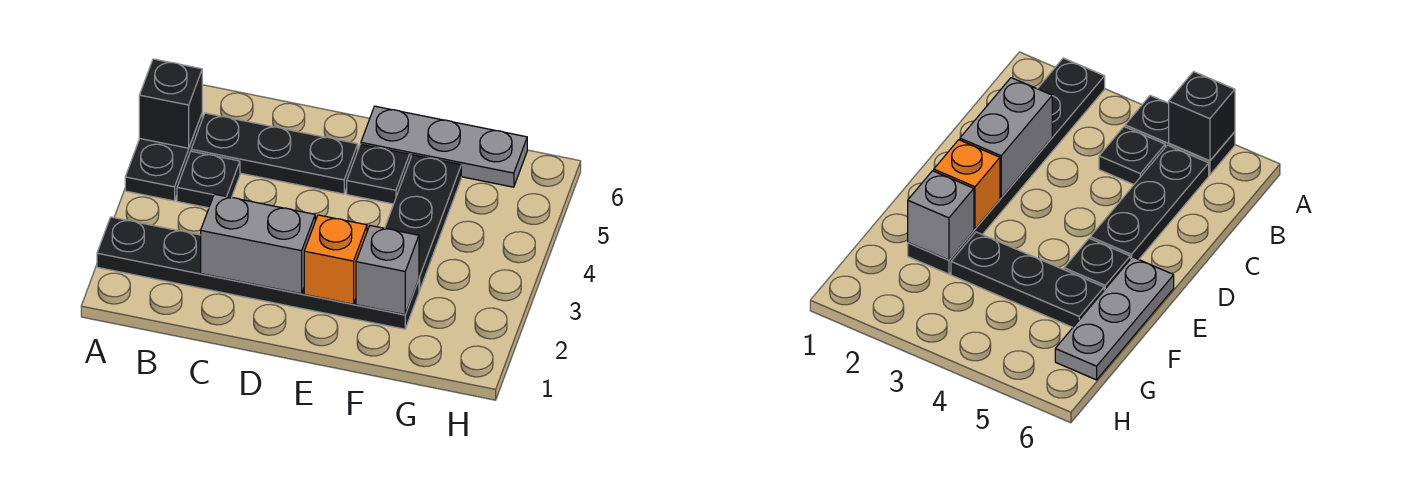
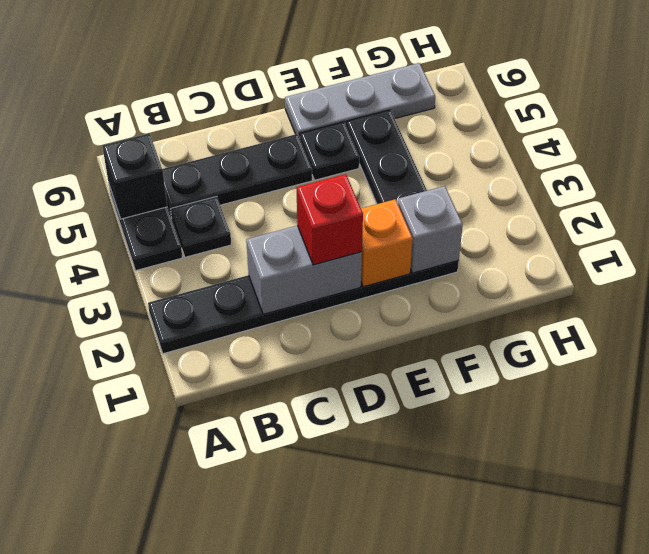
none -> red brick D2 level 3

